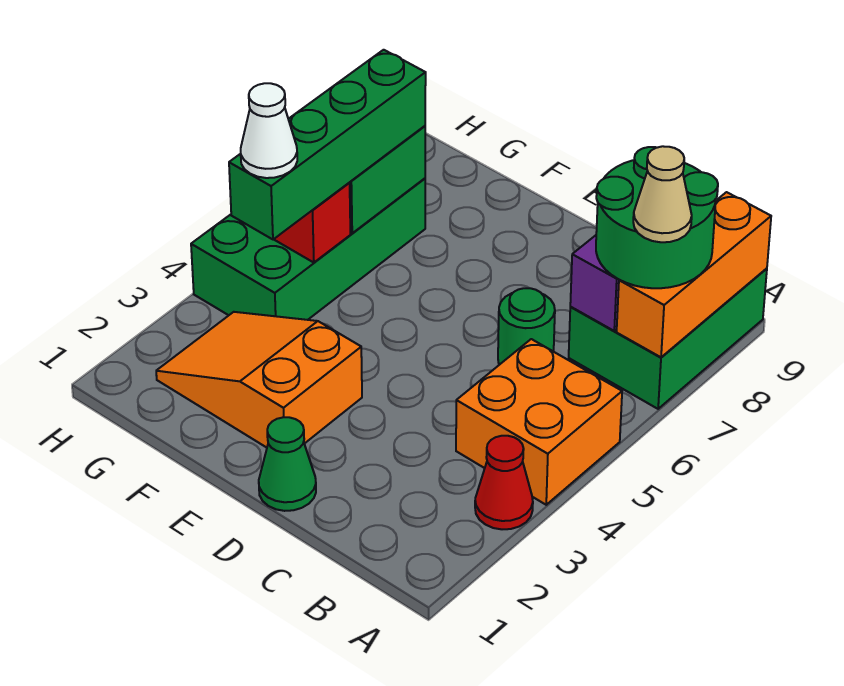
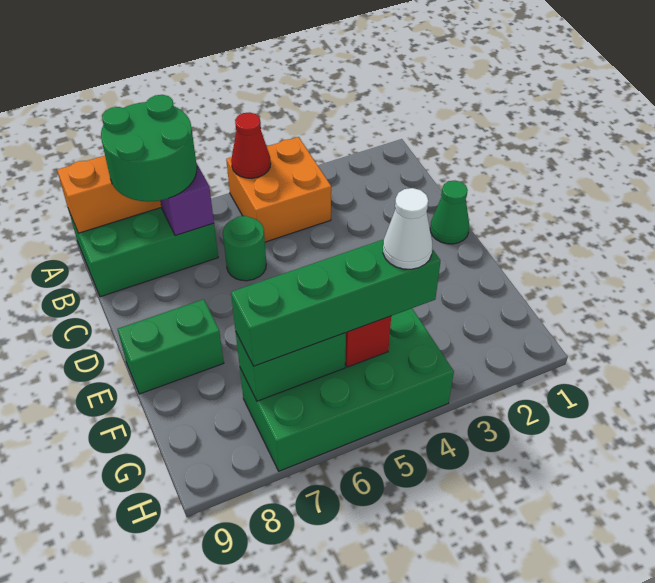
red cone A3 level 1 -> red cone A5 level 2
tan cone A7 level 4 -> none
orange slope E2:G3 level 1 top E -> none
none -> green brick E8:E9 level 1

